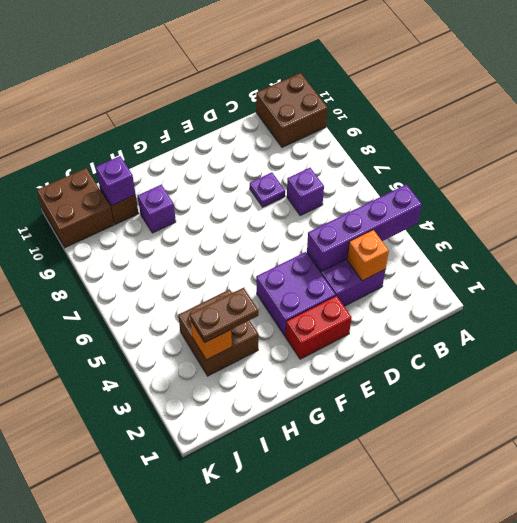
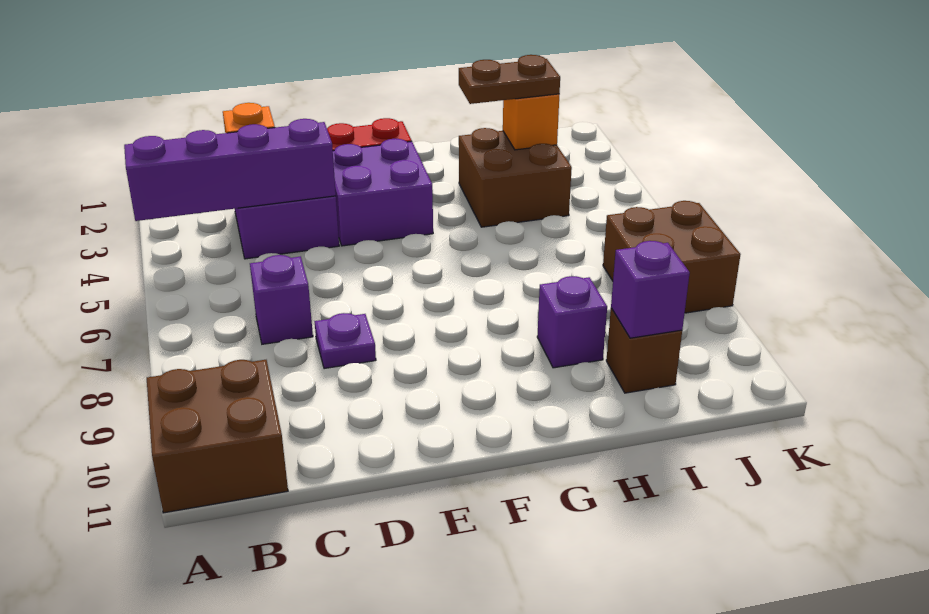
brown brick J10:K11 level 1 -> brown brick J7:K8 level 1

